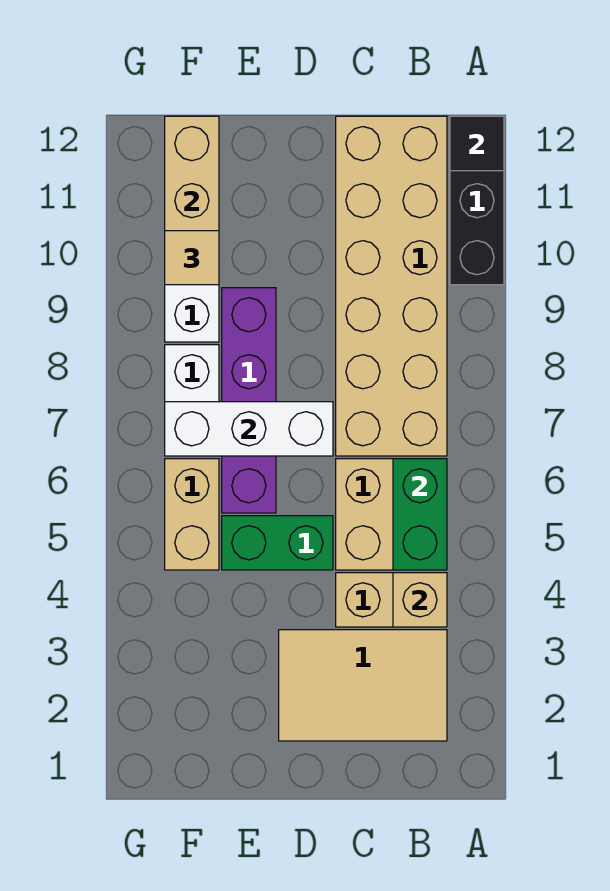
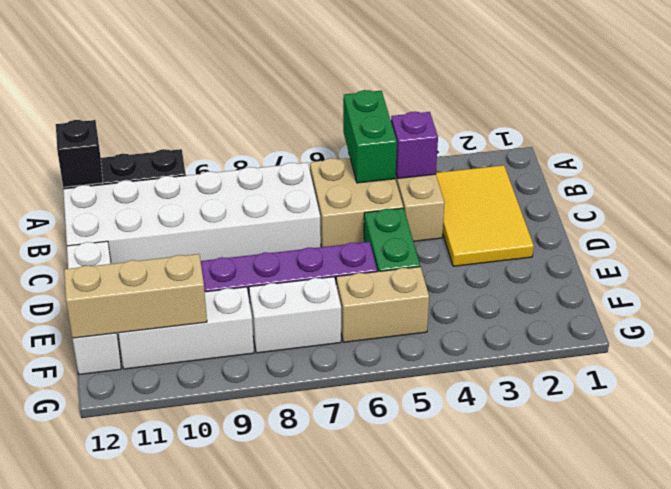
black tile A12 level 2 -> black brick A12 level 2
tan tile B2:D3 level 1 -> yellow tile B2:D3 level 1
tan brick B4 level 2 -> purple brick B4 level 2
green brick B5:B6 level 2 -> green brick A5:B5 level 2
tan brick B7:C12 level 1 -> white brick B7:C12 level 1
white brick D7:F7 level 2 -> white brick D12:F12 level 1
tan tile F10 level 3 -> none

